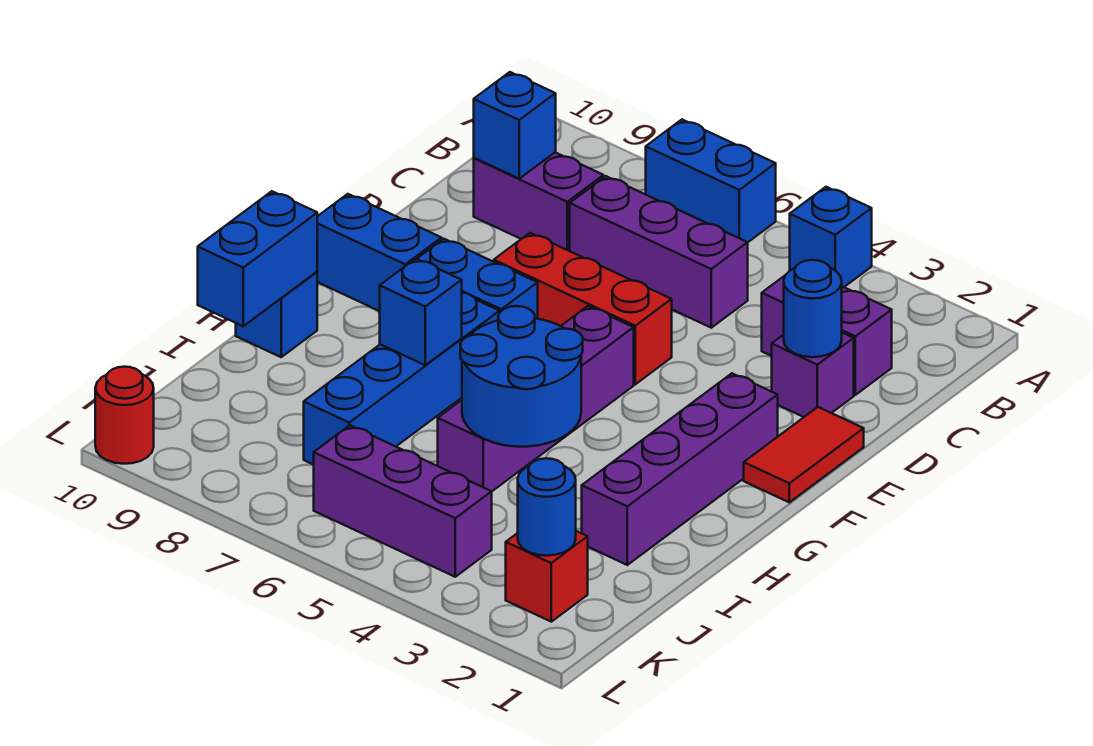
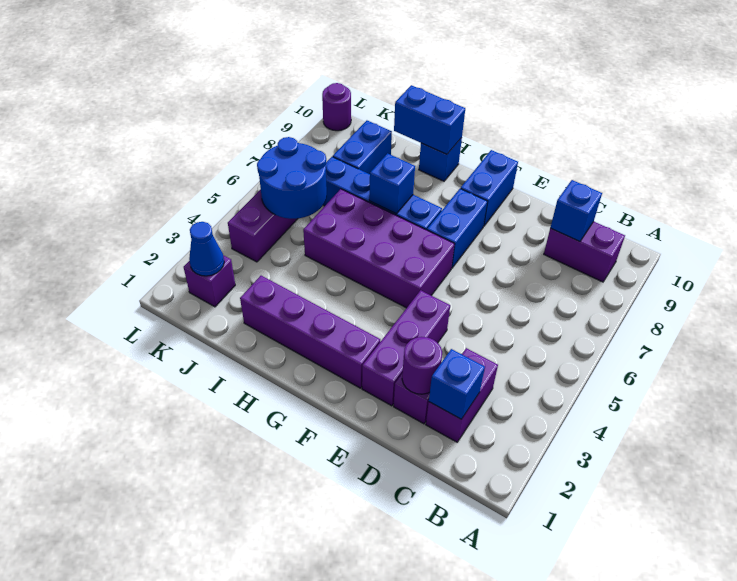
blue brick A4 level 1 -> blue brick C2 level 2
blue brick A6:A7 level 1 -> blue brick J8:J9 level 1
purple brick C5:C7 level 1 -> purple brick E2:E4 level 1
purple brick C8:C9 level 1 -> purple brick B9:C9 level 1
blue round brick D2 level 2 -> purple round brick D2 level 2
red tile E1:F1 level 1 -> none
red brick E5:E7 level 1 -> none
purple brick F5:I5 level 1 -> purple brick F5:I6 level 1
blue round brick H4:I5 level 2 -> blue round brick J5:K6 level 2
red brick K2 level 1 -> purple brick K2 level 1
blue round brick K2 level 2 -> blue cone K2 level 2
red round brick L10 level 1 -> purple round brick L10 level 1

